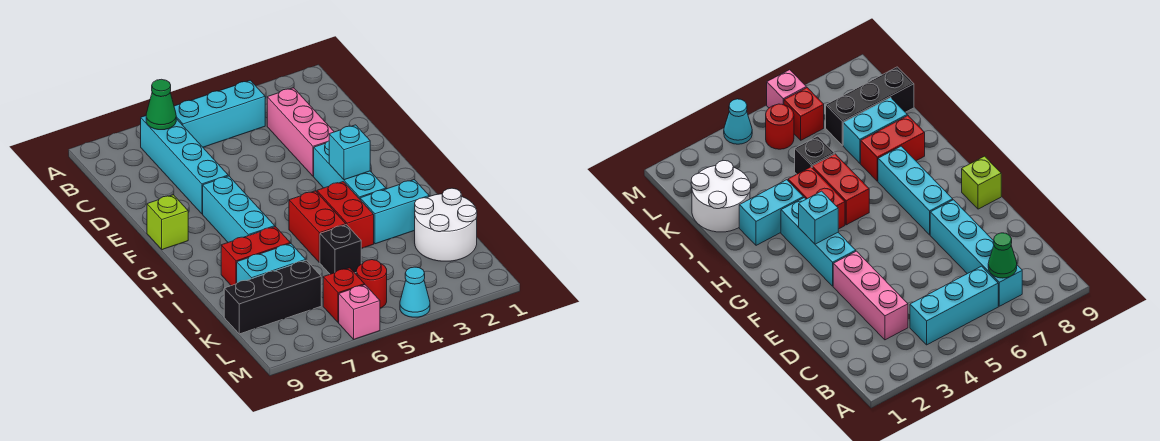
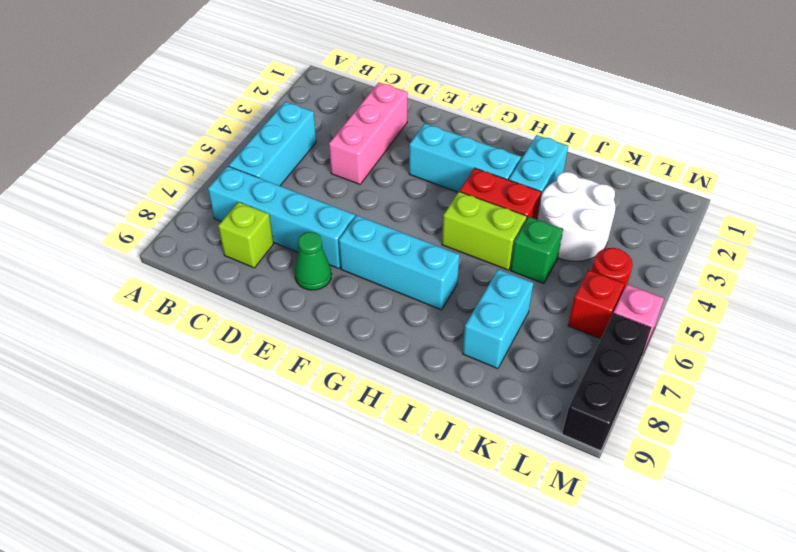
green cone B7 level 2 -> green cone E8 level 1
pink brick C3:E3 level 1 -> pink brick D2:D4 level 1
lime brick F9 level 1 -> lime brick C8 level 1
cyan brick G3 level 2 -> none
red brick H5:I5 level 1 -> lime brick H5:I5 level 1
red brick I7:I8 level 1 -> none
white round brick J1:K2 level 1 -> white round brick J3:K4 level 1
black brick J5 level 1 -> green brick J5 level 1
black brick K7:K9 level 1 -> black brick M7:M9 level 1
cyan cone M4 level 1 -> none

